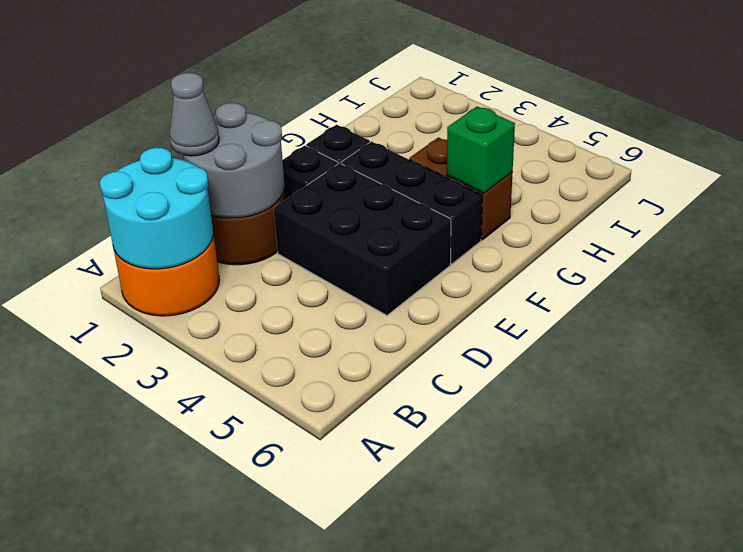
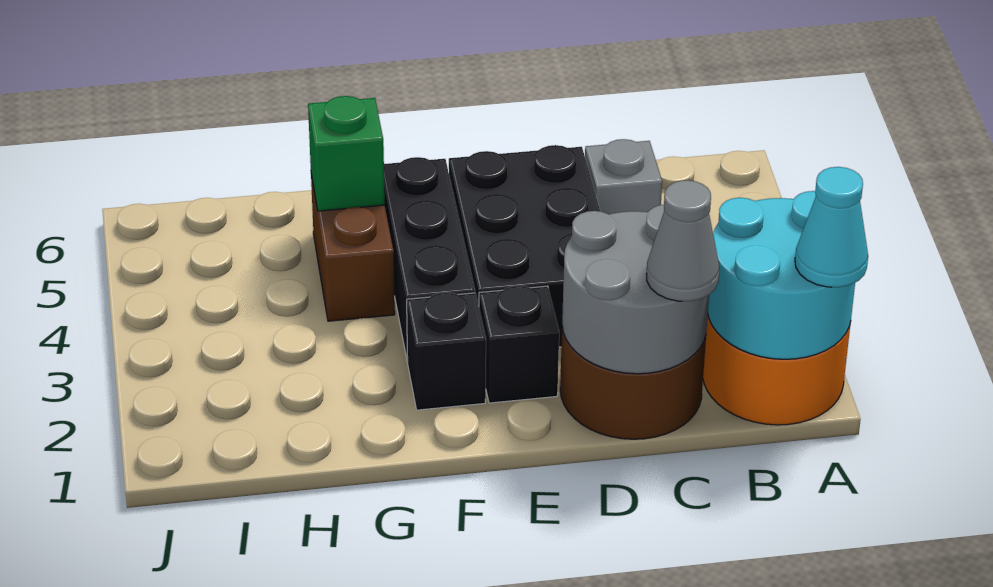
none -> cyan cone A1 level 3
none -> grey brick C5 level 1

